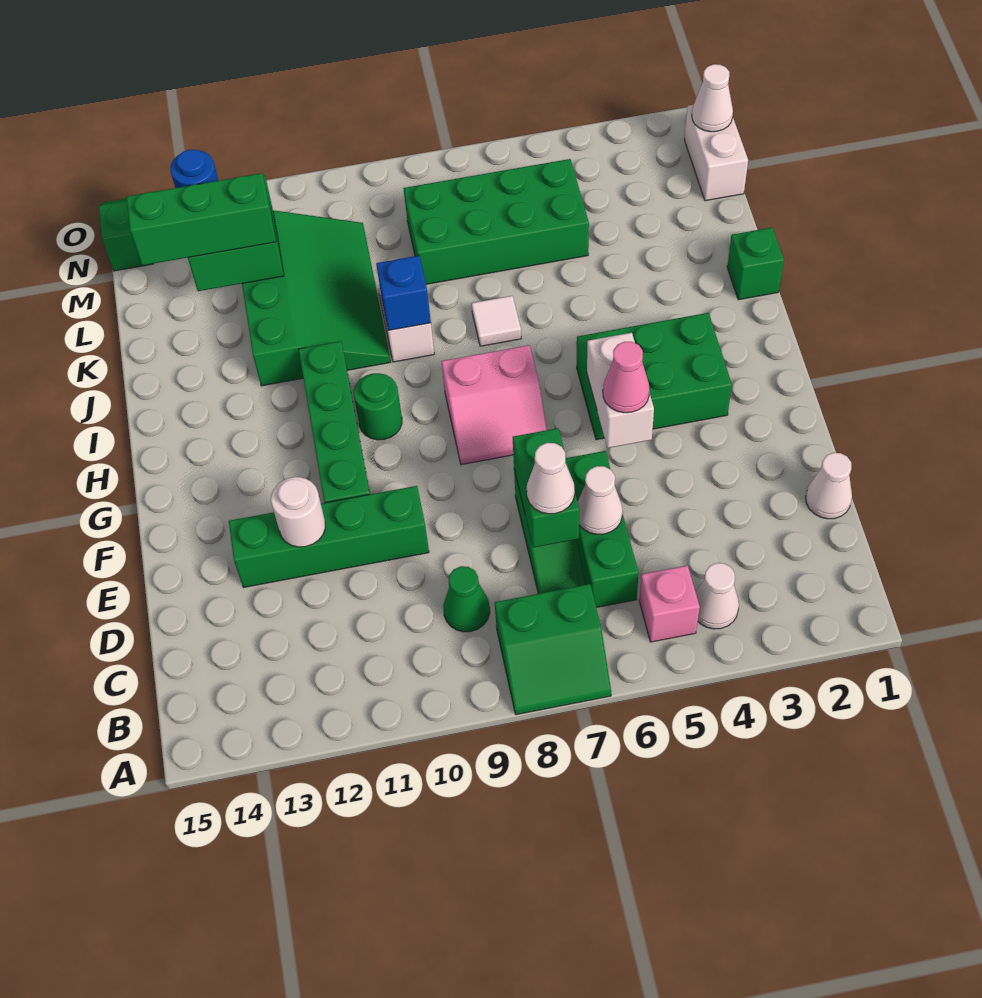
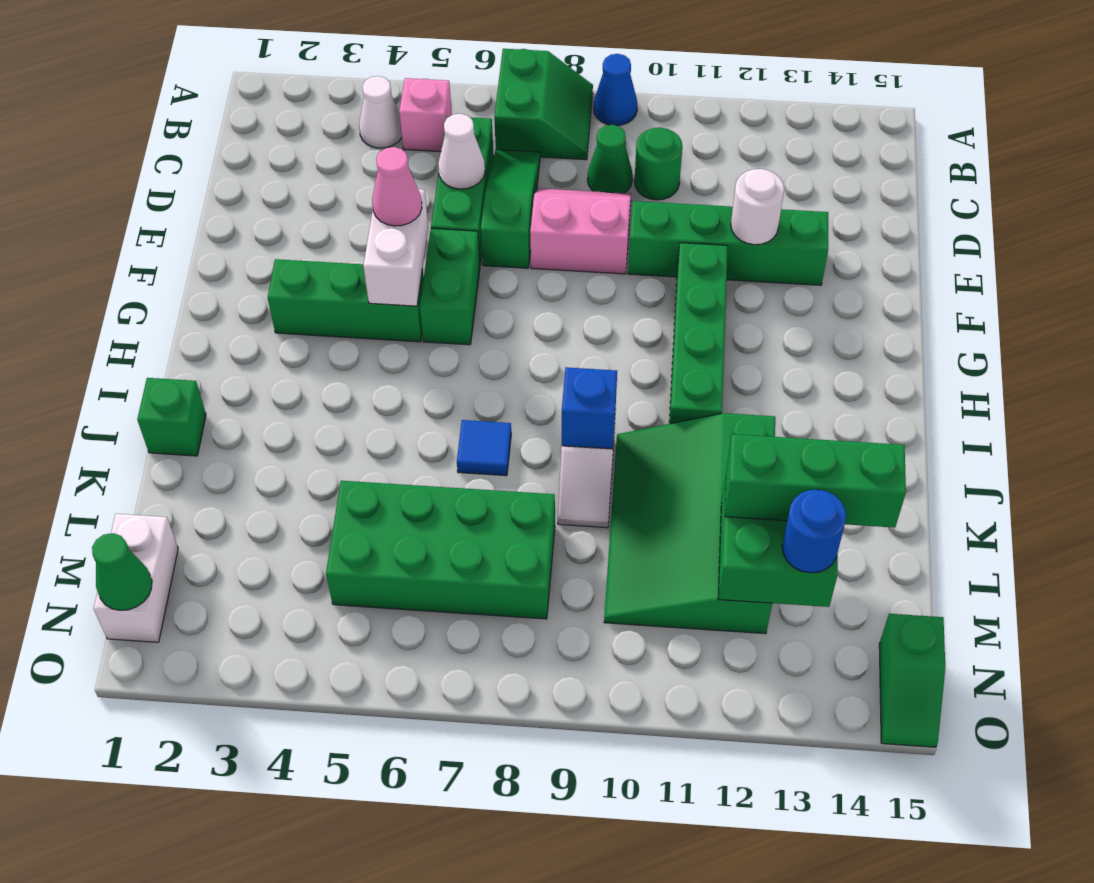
green slope A7:B8 level 1 top B -> green slope A7:B8 level 1 top 7
none -> blue cone A9 level 1
white cone D1 level 1 -> none
green brick D7:E7 level 2 -> green brick F6:G6 level 1
white cone D7 level 3 -> none
green brick G3:H5 level 1 -> green brick G3:G5 level 1
pink slope G7:H8 level 1 top H -> pink slope D8:E9 level 1 top E
green round brick H10 level 1 -> green round brick C10 level 1
white tile J7 level 1 -> blue tile J7 level 1
white cone N1 level 2 -> green cone N1 level 2

